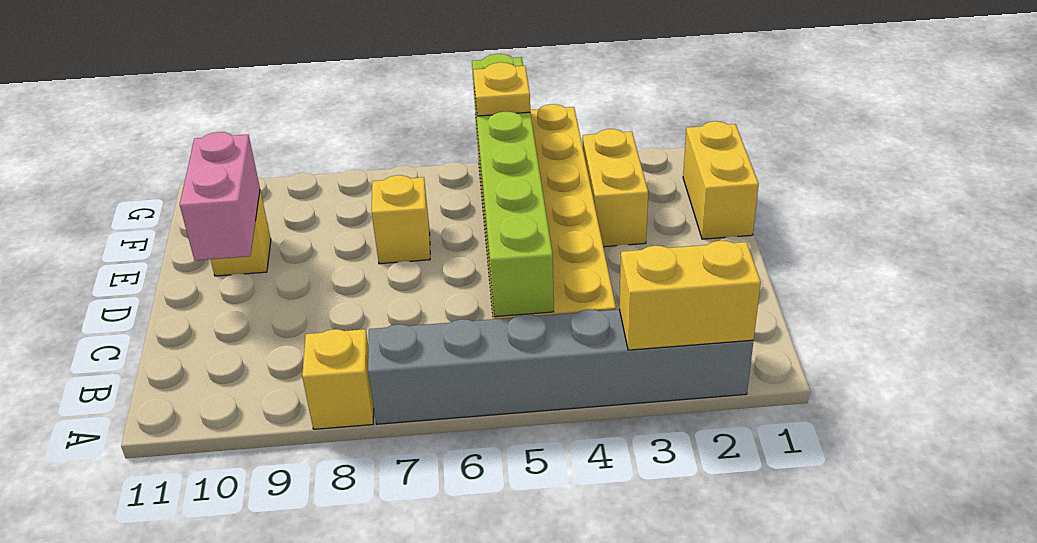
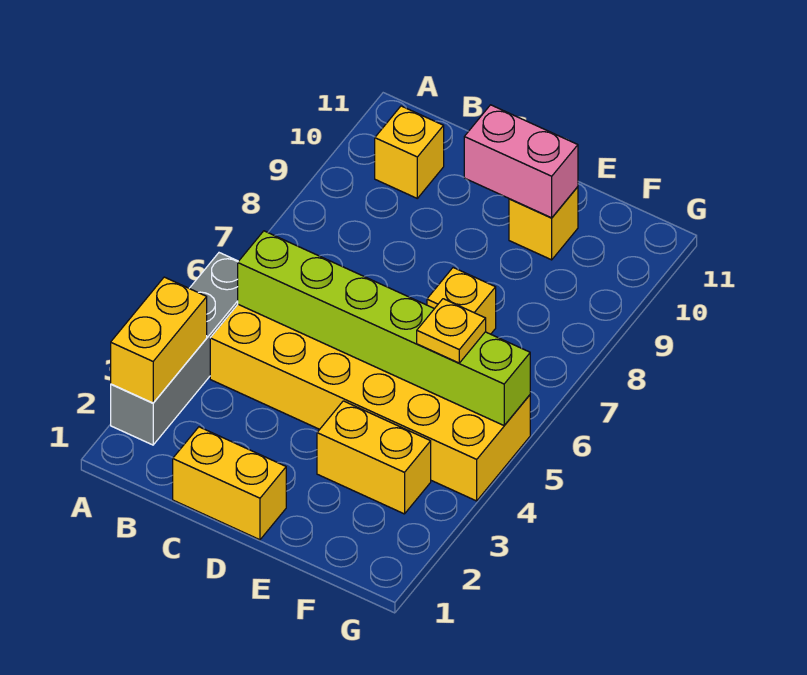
grey brick A2:A7 level 1 -> grey brick A2:A5 level 1
yellow brick A8 level 1 -> yellow brick B10 level 1
yellow brick E1:F1 level 1 -> yellow brick C1:D1 level 1

